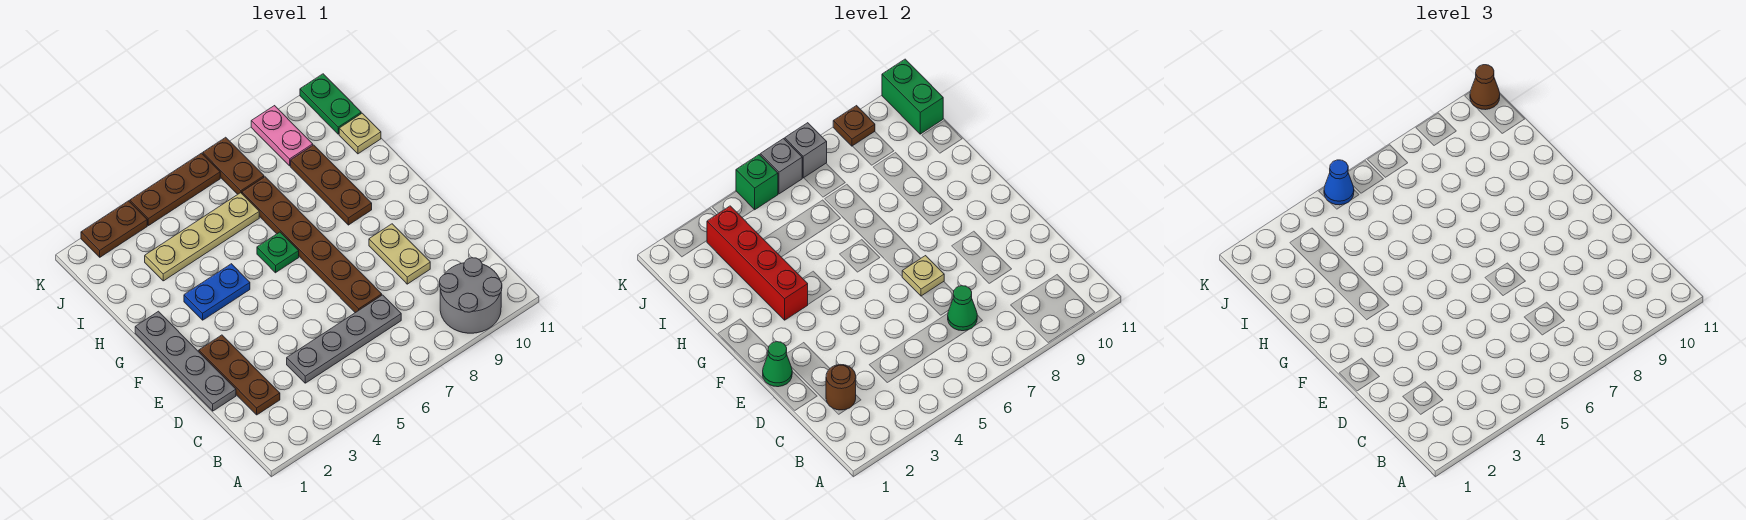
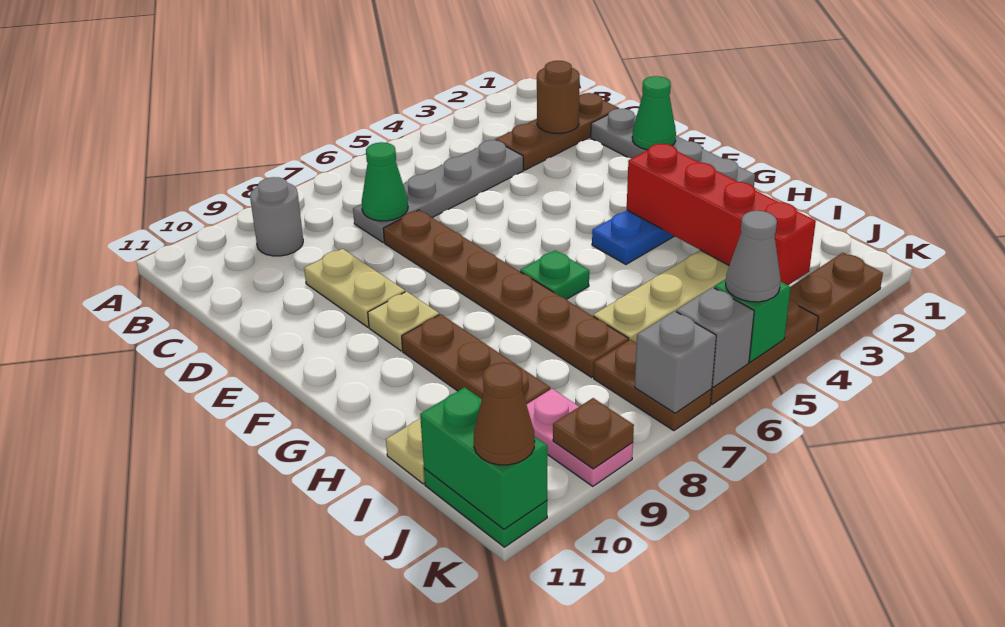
grey round brick A9:B10 level 1 -> grey round brick B9 level 1
brown plate C2:E2 level 1 -> brown plate C1:C3 level 1
tan plate E7 level 2 -> tan plate F9 level 1
blue cone K5 level 3 -> grey cone K5 level 3

